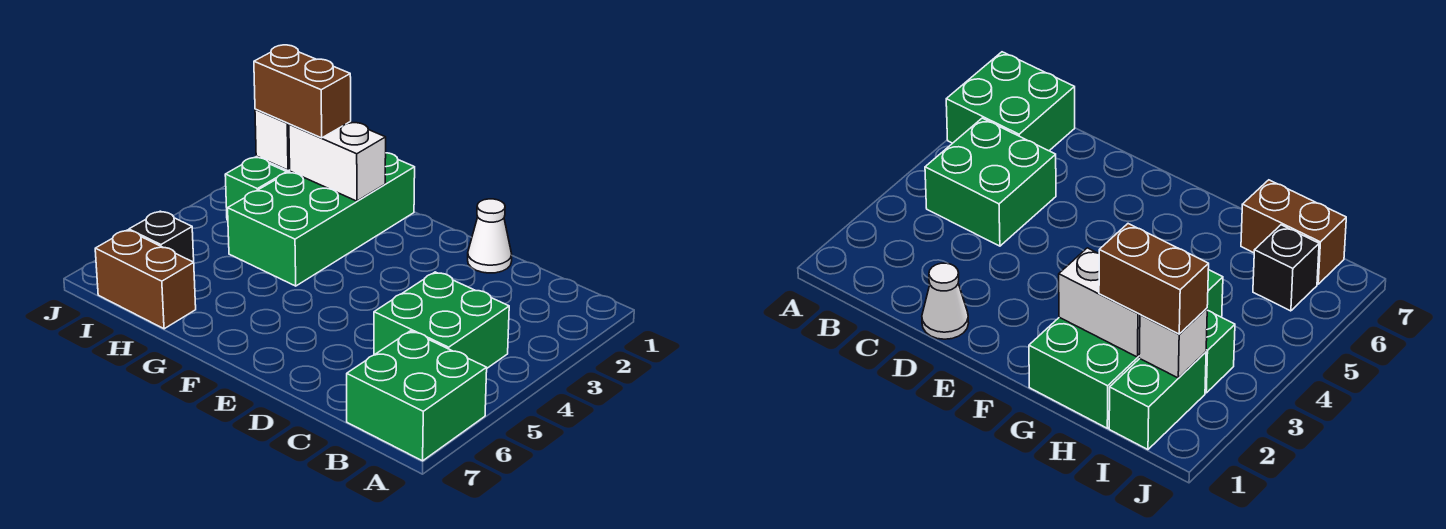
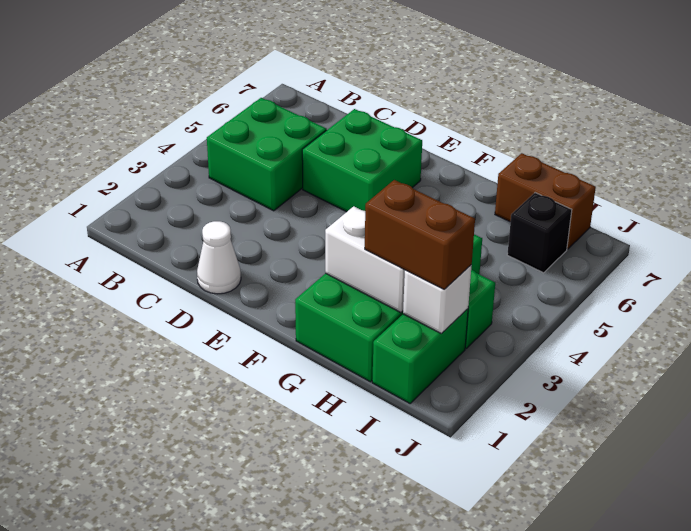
green brick A6:B7 level 1 -> green brick D5:E6 level 1

